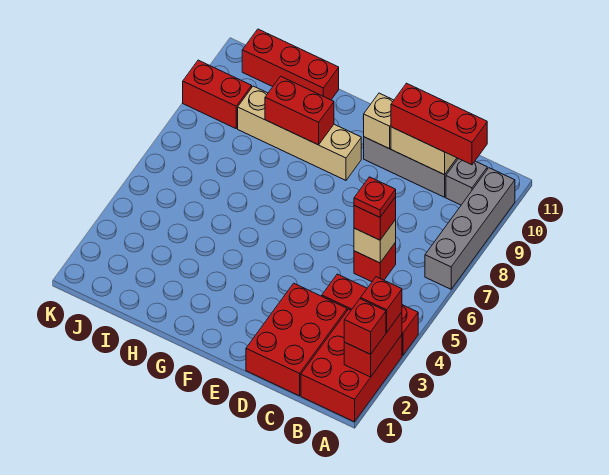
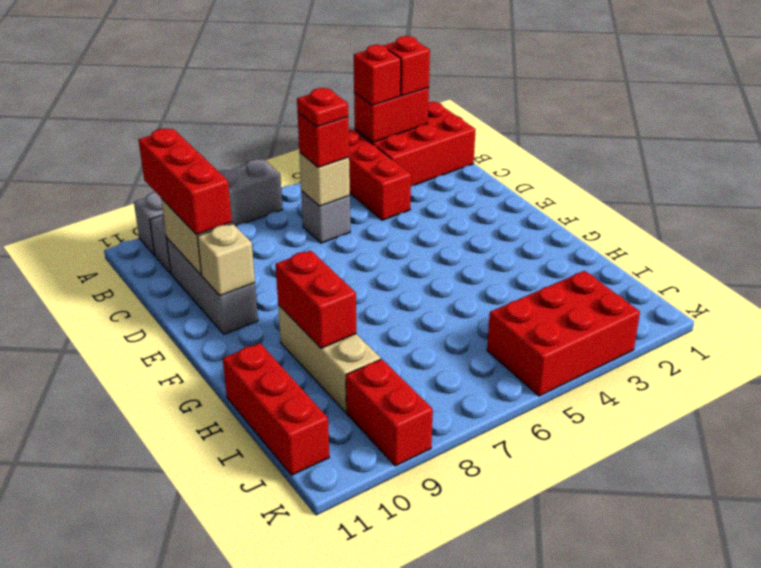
red brick C1:D3 level 1 -> red brick J3:K5 level 1
red brick C6 level 1 -> grey brick C6 level 1
tan brick F9:I9 level 1 -> tan brick G9:I9 level 1

